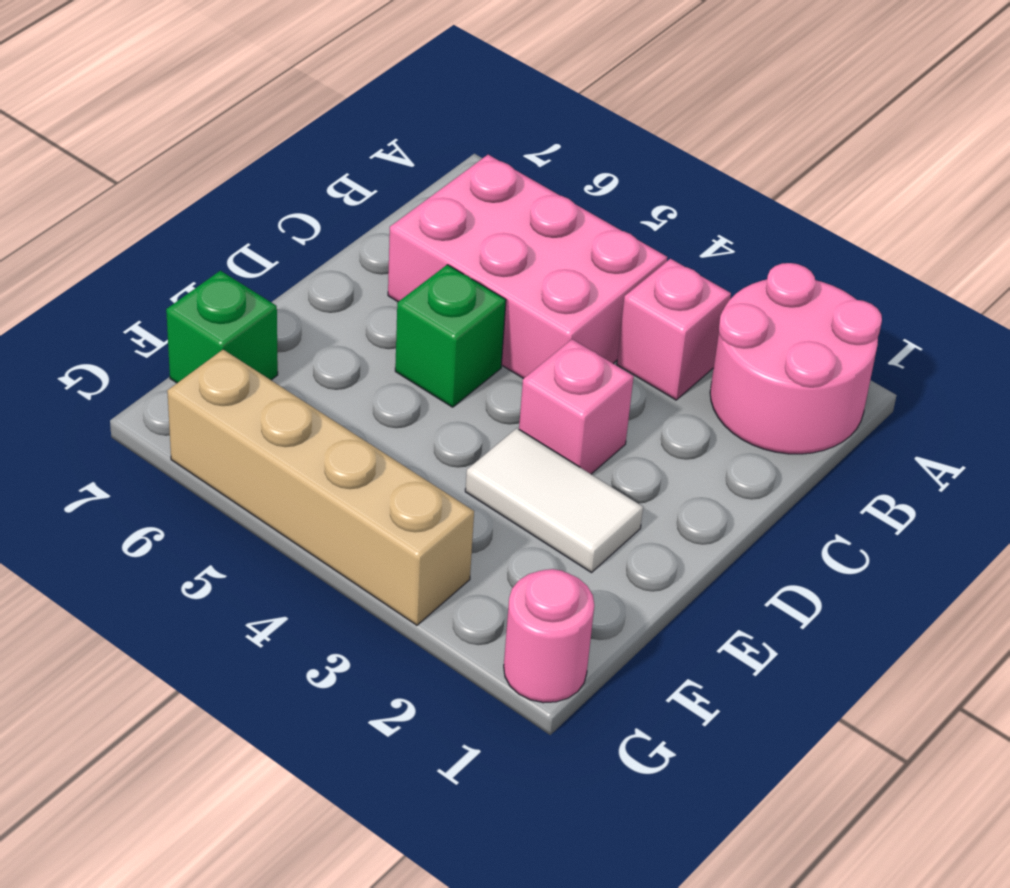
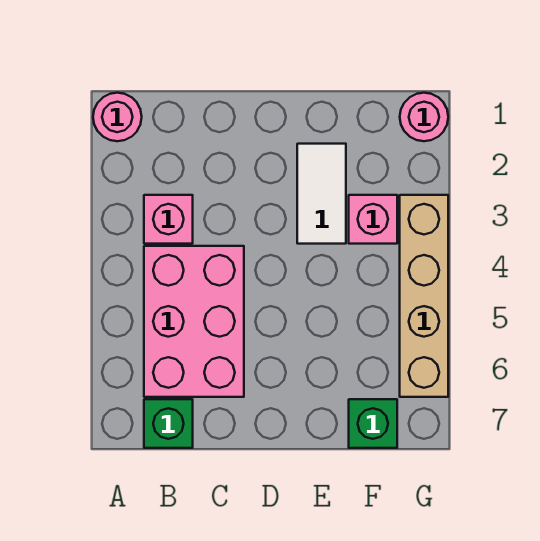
pink round brick A1:B2 level 1 -> pink round brick A1 level 1
pink brick D3 level 1 -> pink brick F3 level 1
green brick D5 level 1 -> green brick B7 level 1

